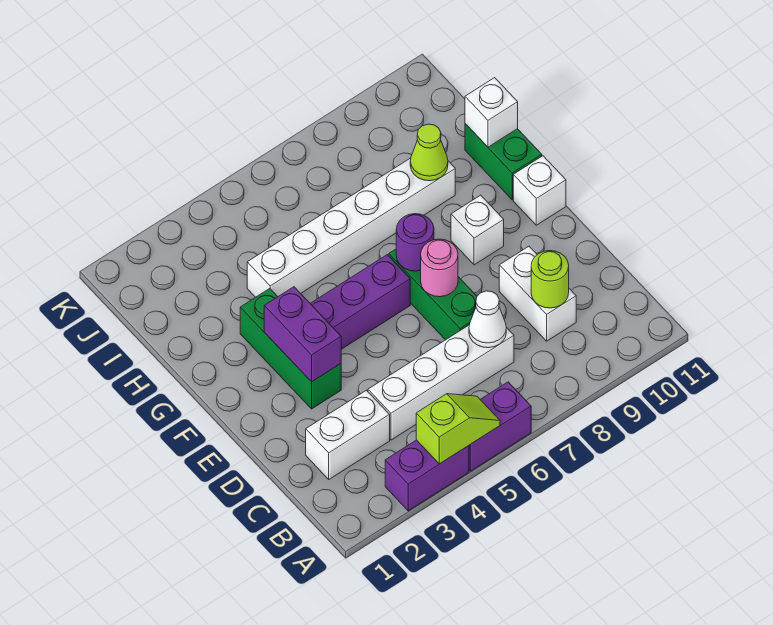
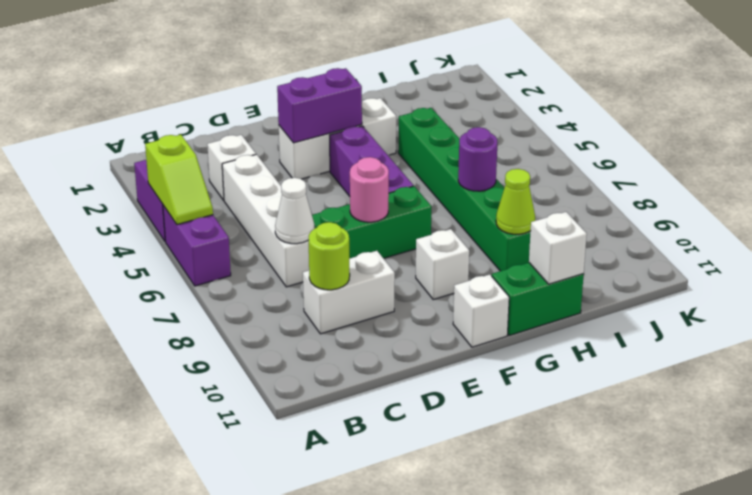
white brick C2:C3 level 1 -> white brick C3 level 1
green brick E3:G3 level 1 -> white brick E3:G3 level 1
purple round brick F7 level 2 -> purple round brick H7 level 2
white brick H4:H9 level 1 -> green brick H4:H9 level 1

